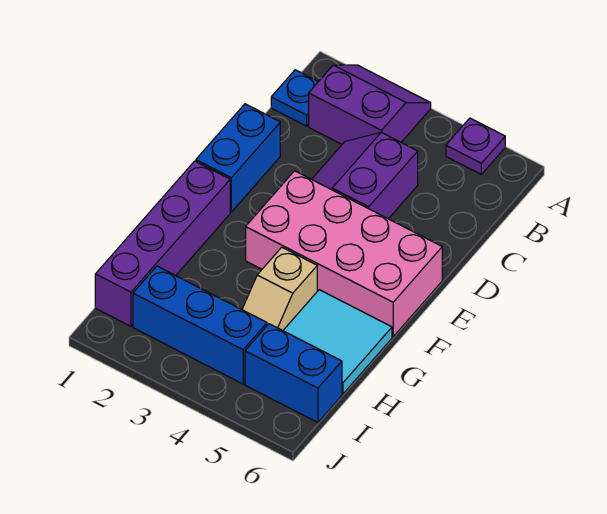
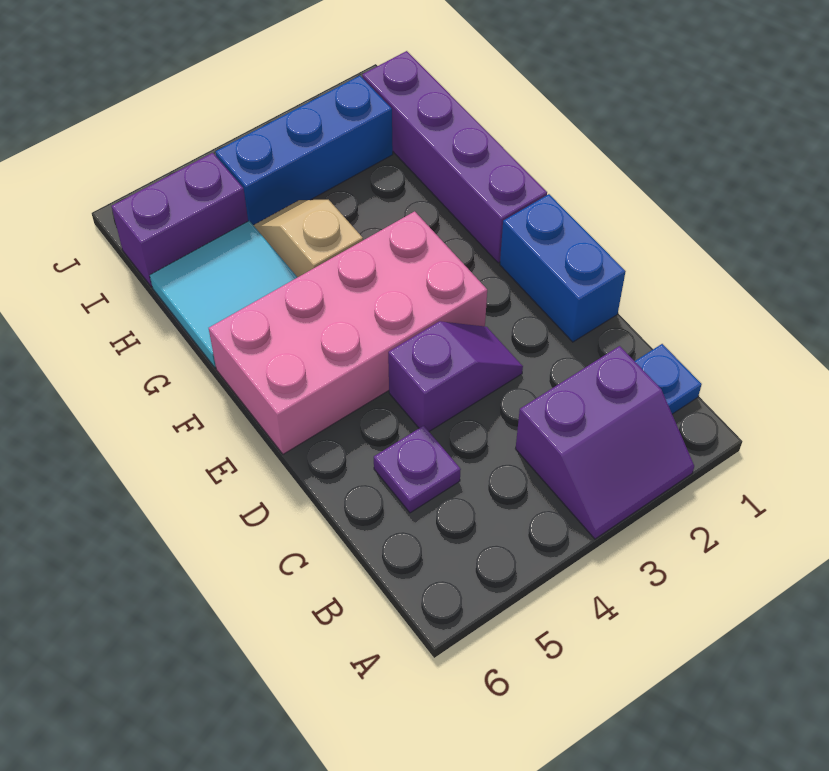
purple plate A5 level 1 -> purple plate C5 level 1
purple slope C3:D4 level 1 top 4 -> purple slope D3:D4 level 1 top 4
blue brick I5:I6 level 1 -> purple brick I5:I6 level 1

